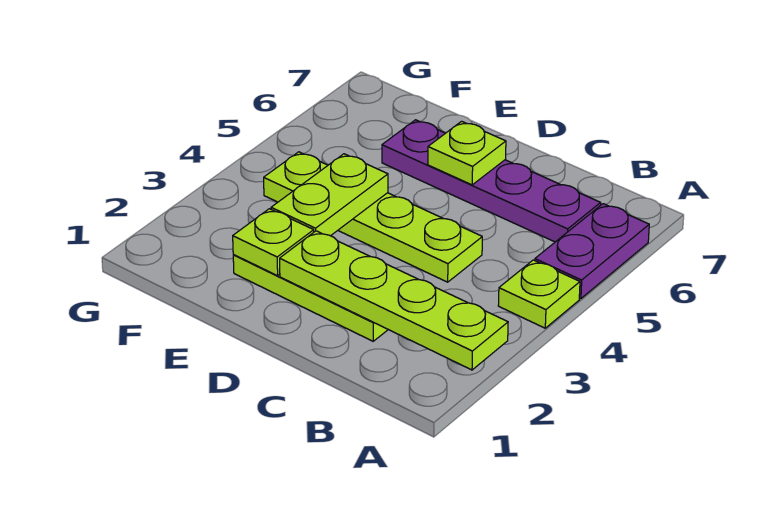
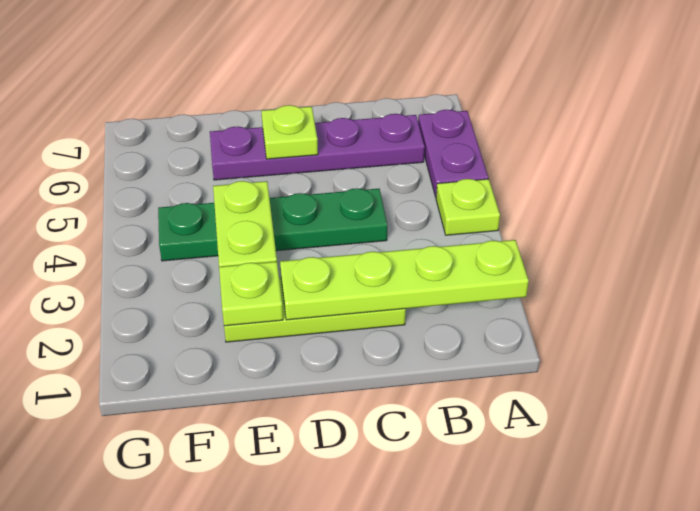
lime plate C4:F4 level 1 -> green plate C4:F4 level 1

